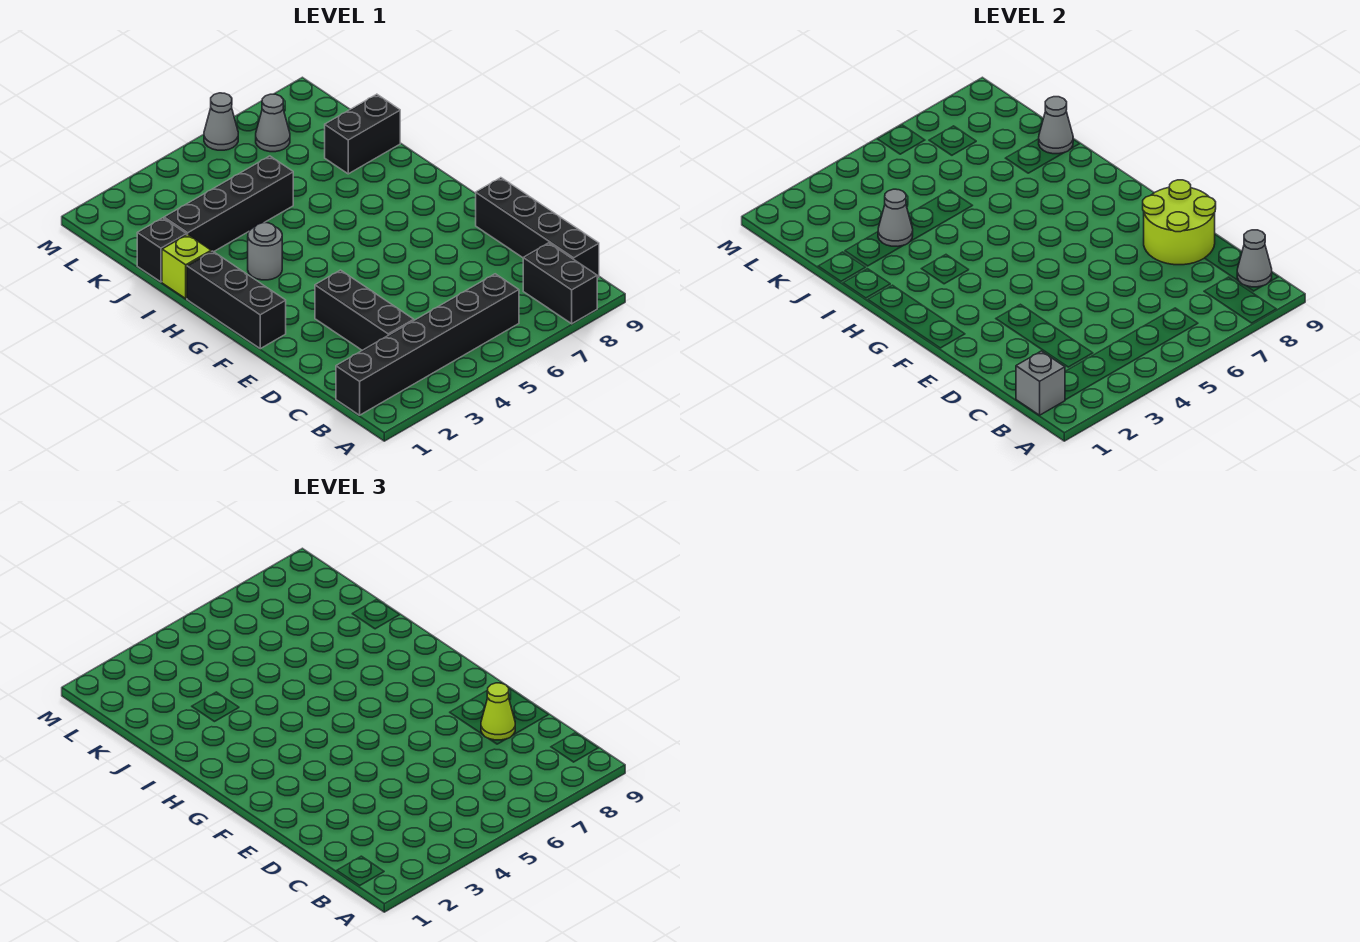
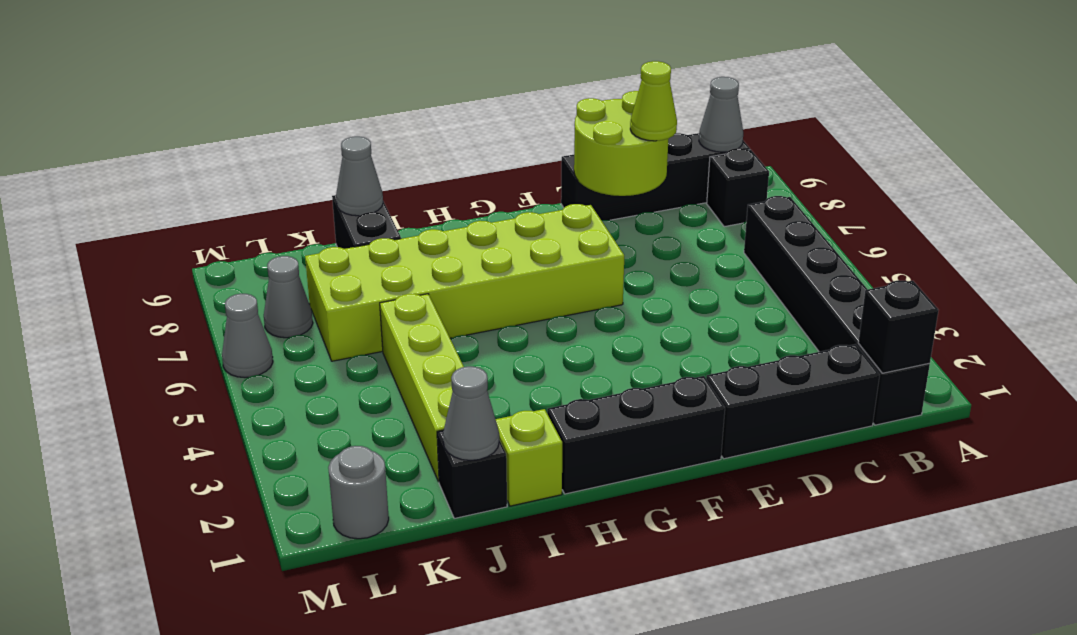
black brick A8:B8 level 1 -> black brick B8 level 1
grey brick B1 level 2 -> black brick B1 level 2
black brick C3:E3 level 1 -> black brick C1:E1 level 1
none -> lime brick F6:K7 level 1
grey round brick H3 level 1 -> grey round brick L1 level 1
black brick J2:J5 level 1 -> lime brick J2:J5 level 1
grey cone J3 level 2 -> grey cone J1 level 2

